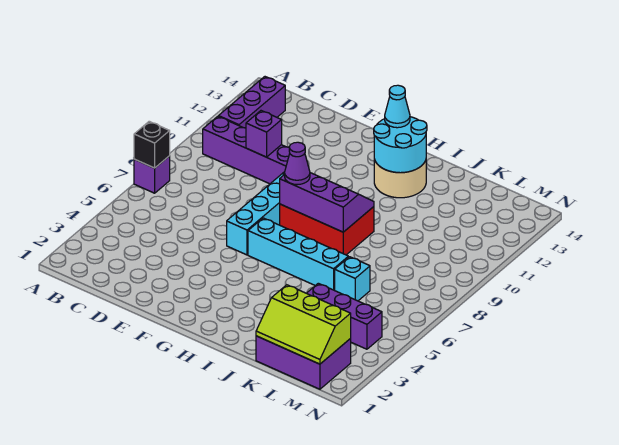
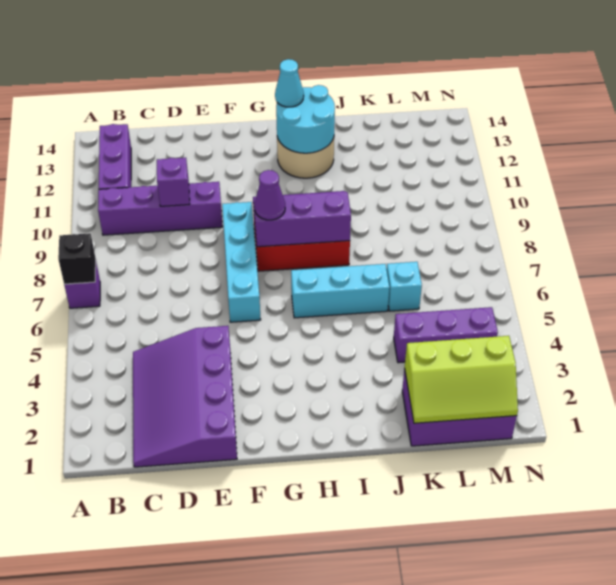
none -> purple slope C1:E4 level 1 top E
cyan brick G6:J6 level 1 -> cyan brick H6:J6 level 1

